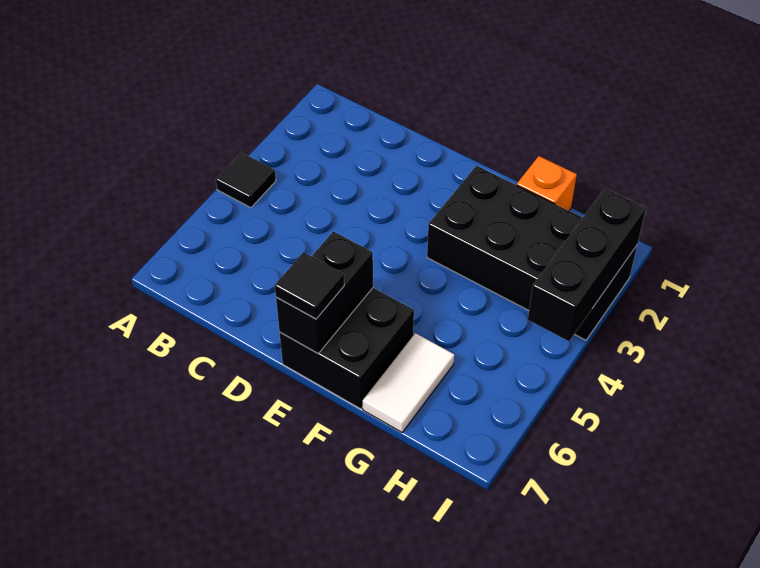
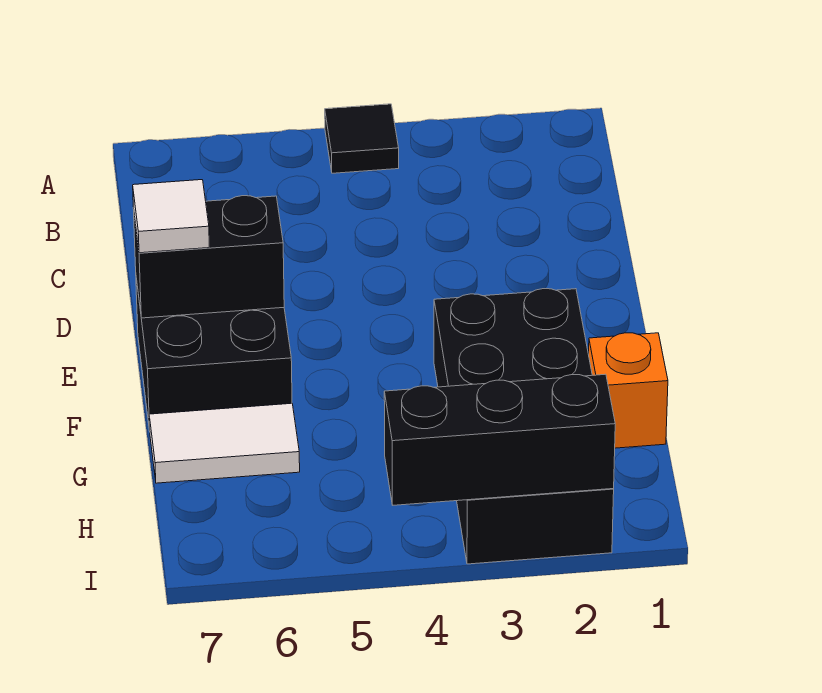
black tile E7 level 3 -> white tile E7 level 3

